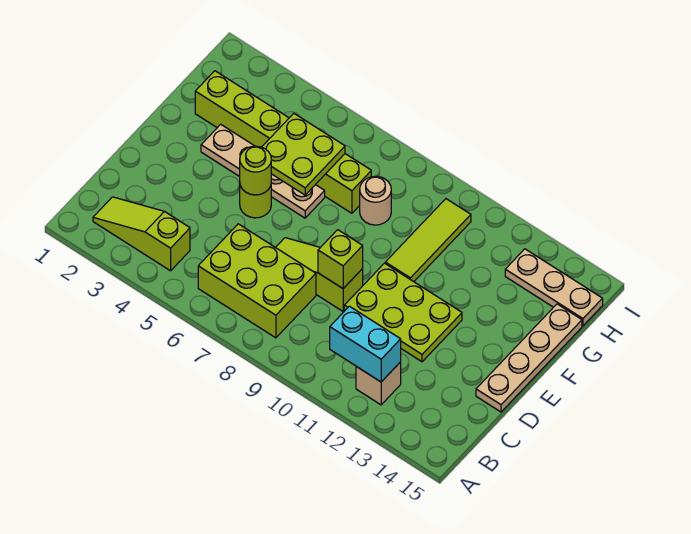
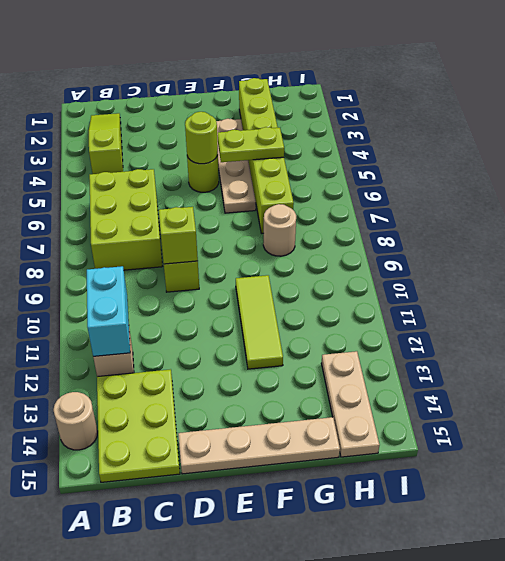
none -> tan round brick A14 level 1
lime plate D10:E12 level 1 -> lime plate B13:C15 level 1
lime plate F5:G6 level 2 -> lime plate F5:G5 level 2
lime tile F10:H10 level 1 -> lime tile F10:F12 level 1

